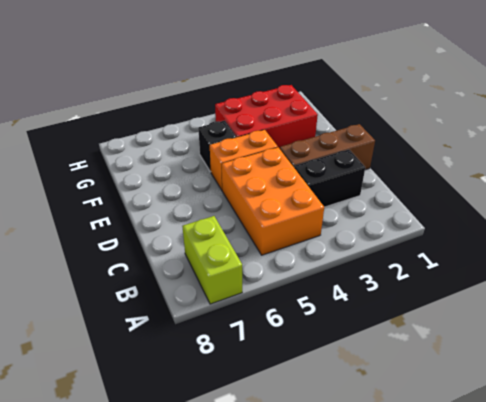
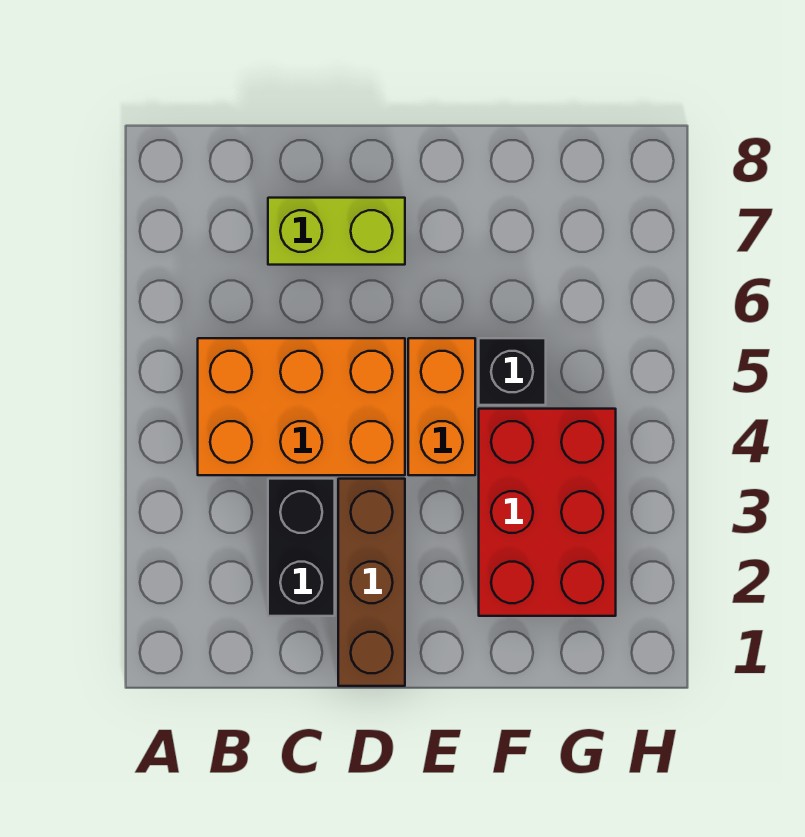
lime brick A7:B7 level 1 -> lime brick C7:D7 level 1

